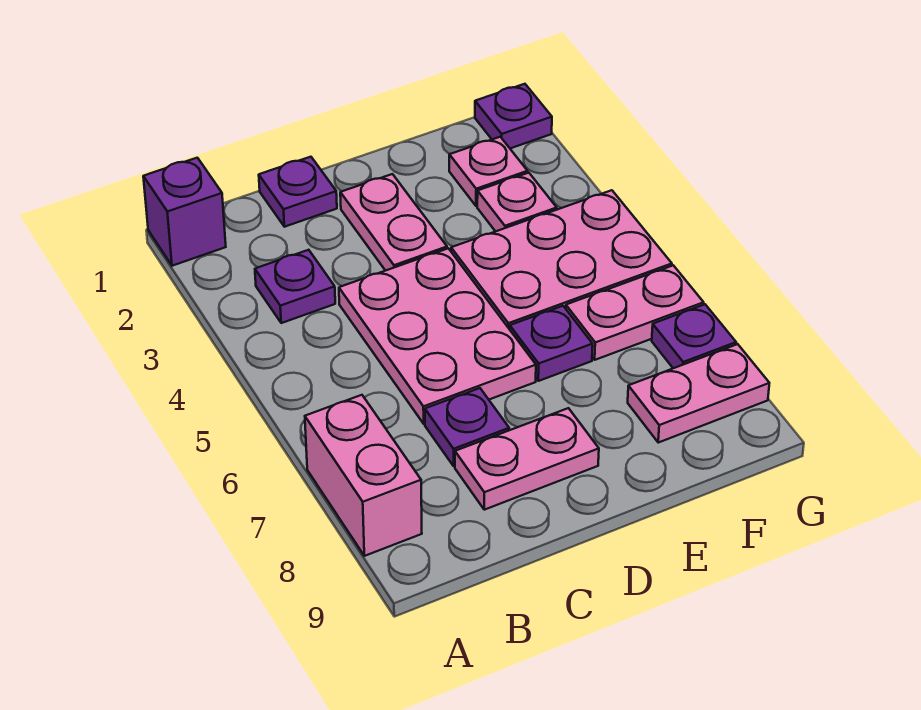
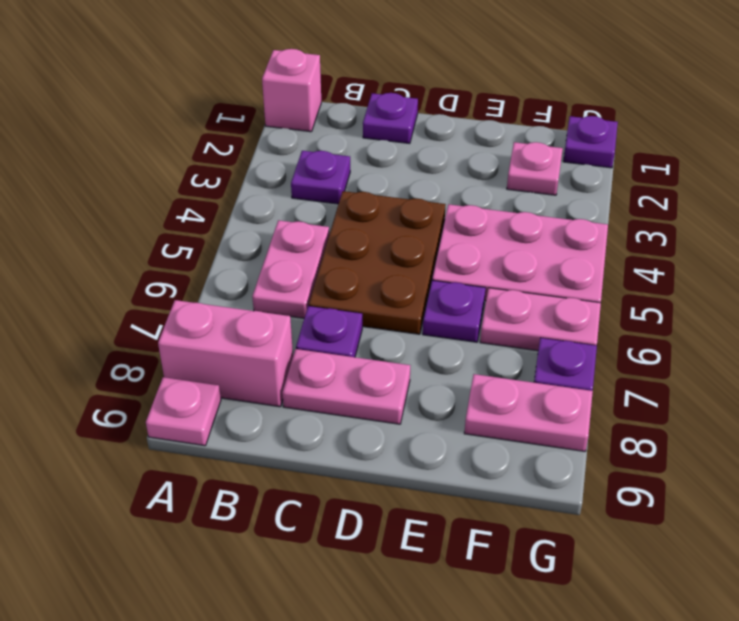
purple brick A1 level 1 -> pink brick A1 level 1
pink brick A7:A8 level 1 -> pink brick A8:B8 level 1
pink plate C4:D6 level 1 -> brown plate C4:D6 level 1
pink plate D2:D3 level 1 -> pink plate B5:B6 level 1
pink plate F3 level 1 -> pink plate A9 level 1

